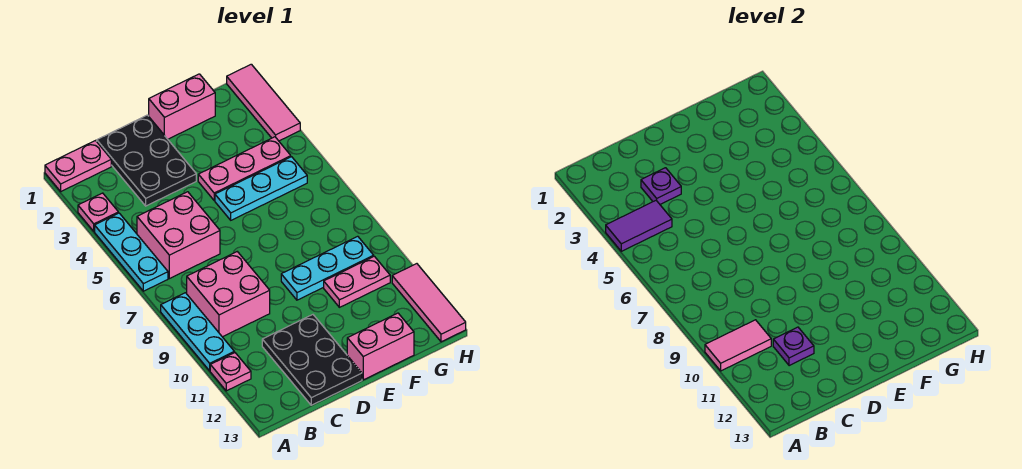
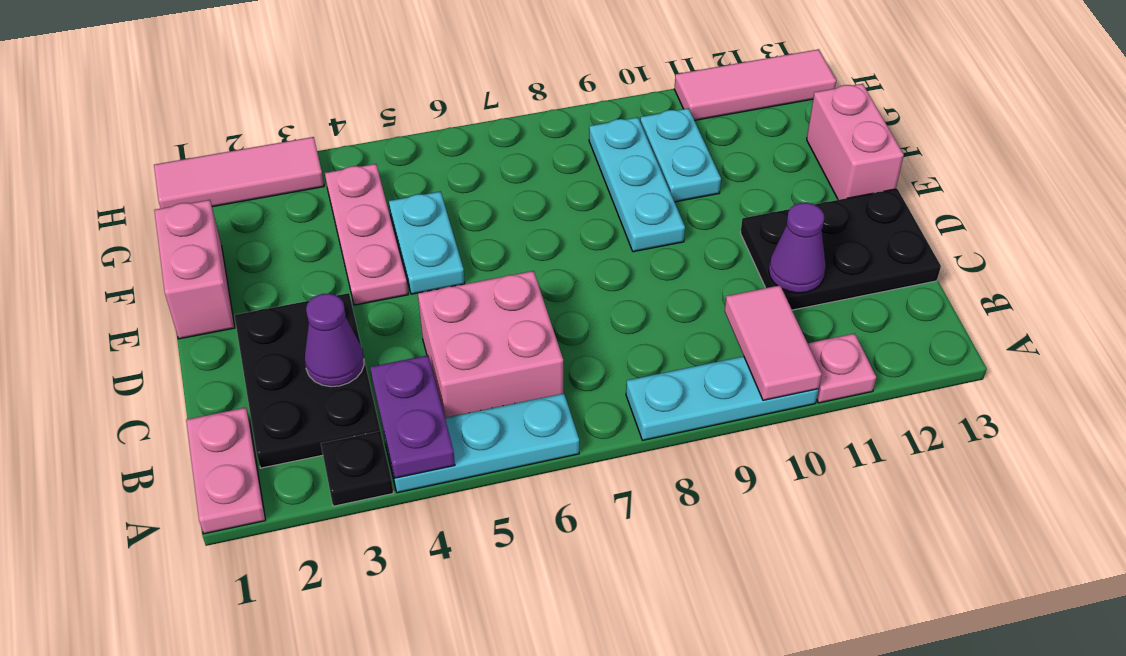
pink plate A3 level 1 -> black plate A3 level 1
purple tile A4:B4 level 2 -> purple plate A4:B4 level 2
pink brick B8:C9 level 1 -> none
black plate C1:D3 level 1 -> black plate B2:D3 level 1
purple plate C3 level 2 -> purple cone C3 level 2
purple plate C11 level 2 -> purple cone C11 level 2
cyan plate E5:G5 level 1 -> cyan plate E5:F5 level 1
pink plate F10:G10 level 1 -> cyan plate F10:G10 level 1

